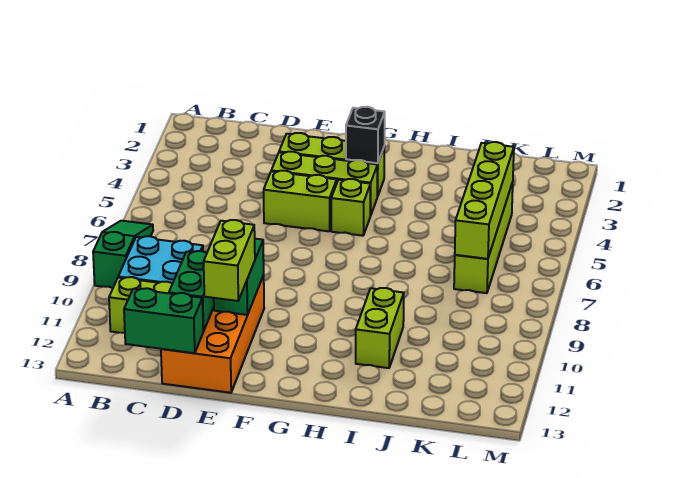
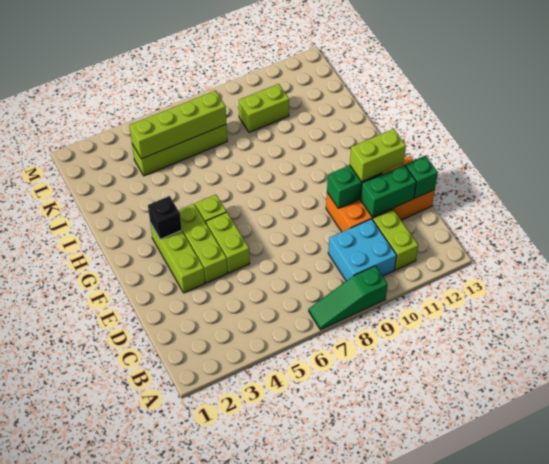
green brick C13:D13 level 2 -> green brick D13 level 2
lime brick I10:I11 level 1 -> lime brick K9:K10 level 1

